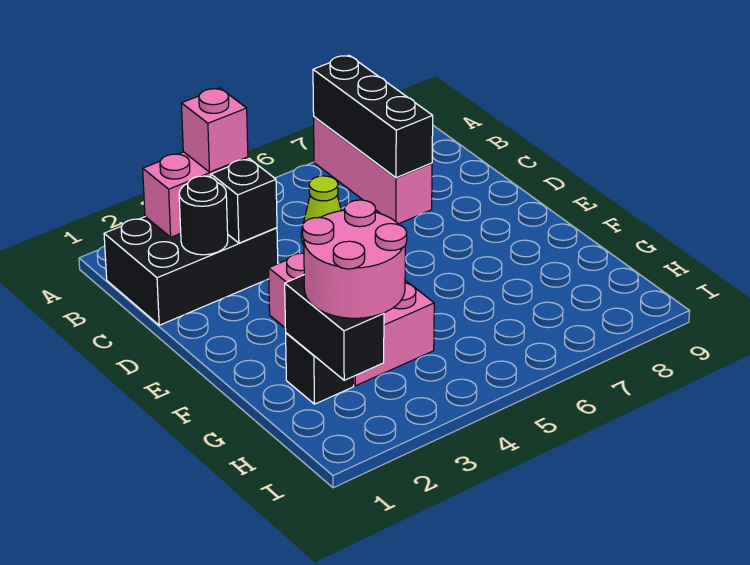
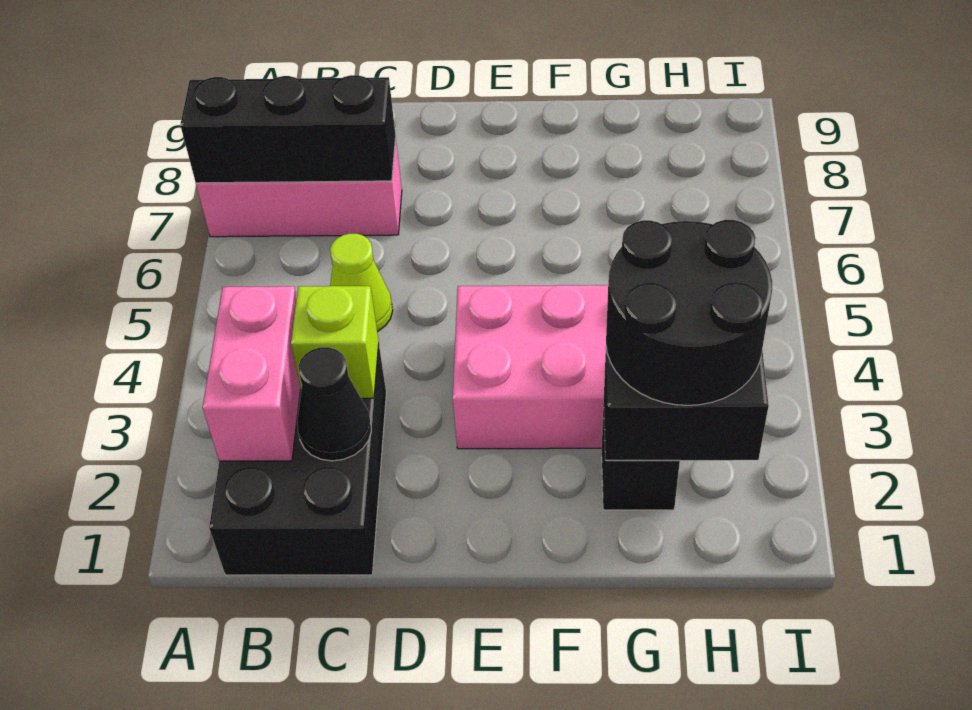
pink brick B3 level 3 -> none
black round brick C2 level 2 -> black cone C2 level 2
black brick C3 level 2 -> lime brick C3 level 2
pink round brick G2:H3 level 3 -> black round brick G2:H3 level 3

